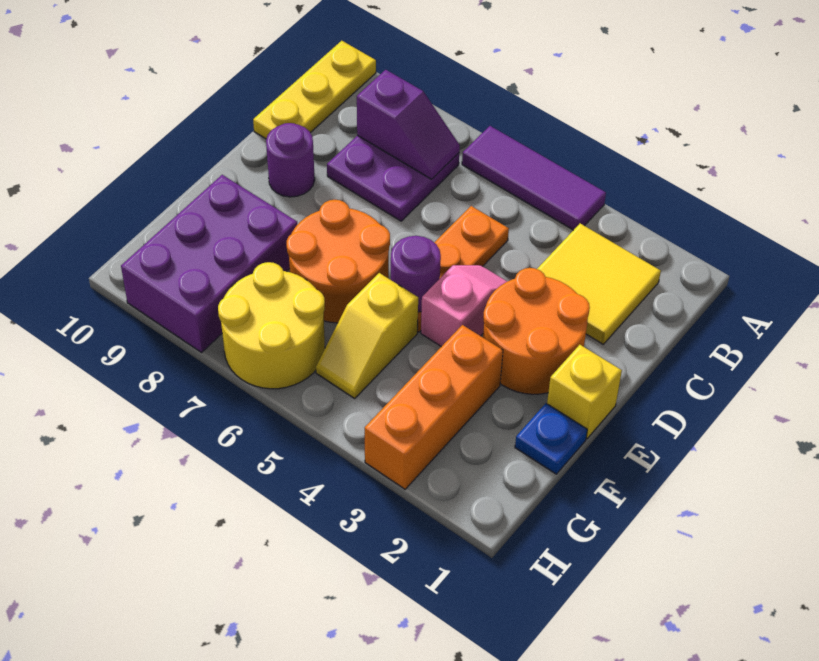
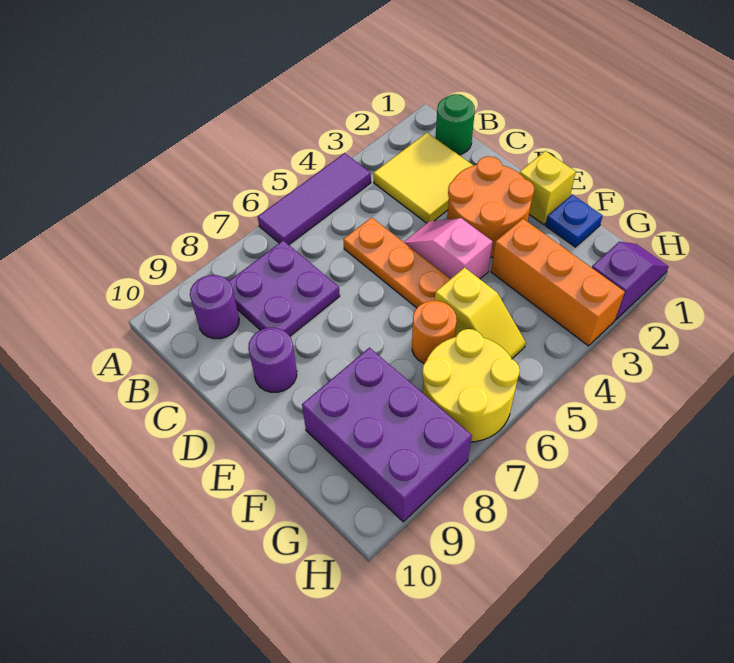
yellow plate A10:C10 level 1 -> none
none -> green round brick B1 level 1
purple slope B7:B8 level 2 top 8 -> purple slope H1:H2 level 1 top 2
purple round brick E5 level 2 -> purple round brick B9 level 1
orange round brick E6:F7 level 1 -> orange round brick F6 level 1

